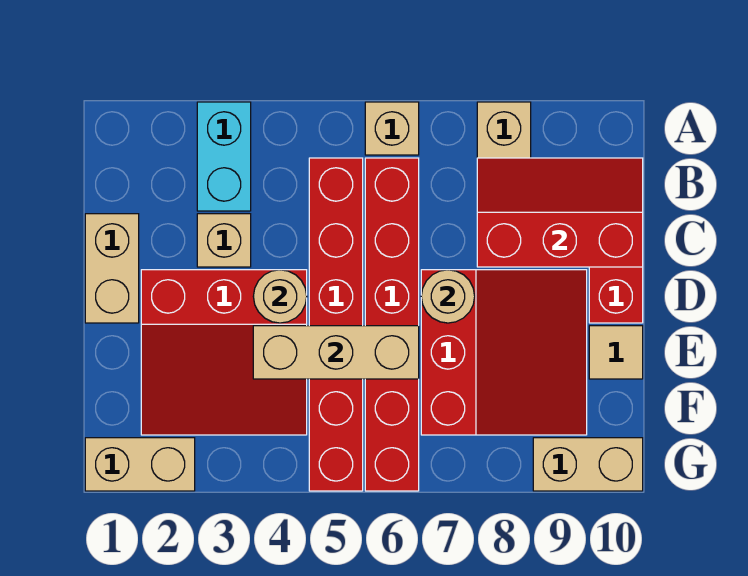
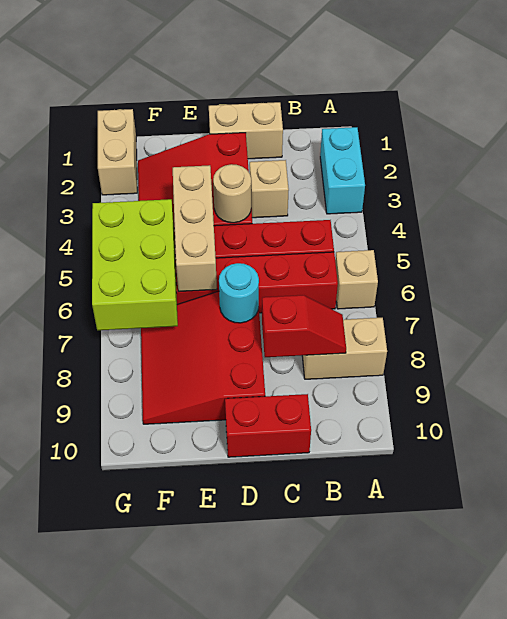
cyan brick A3:B3 level 1 -> cyan brick A2:A3 level 1
red slope B8:C10 level 2 top C -> red slope B8:C8 level 2 top C
red slope D7:F9 level 1 top 7 -> red slope D7:F9 level 1 top D
tan round brick D7 level 2 -> cyan round brick D7 level 2
tan tile E10 level 1 -> none
none -> lime brick F5:G7 level 2
tan brick G9:G10 level 1 -> none

